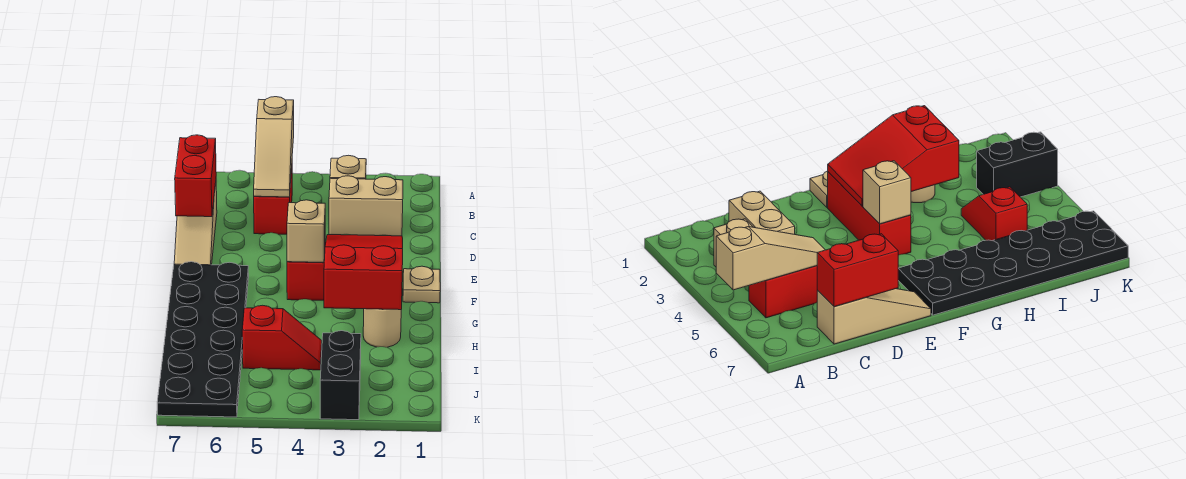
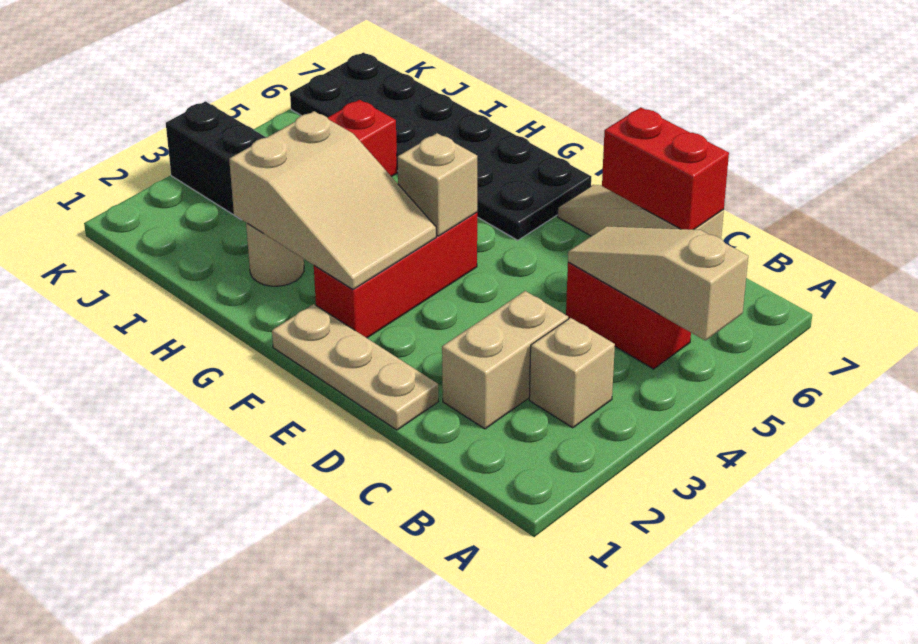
tan plate F1 level 1 -> tan plate D1:F1 level 1
red slope F2:H3 level 2 top H -> tan slope F2:H3 level 2 top H

